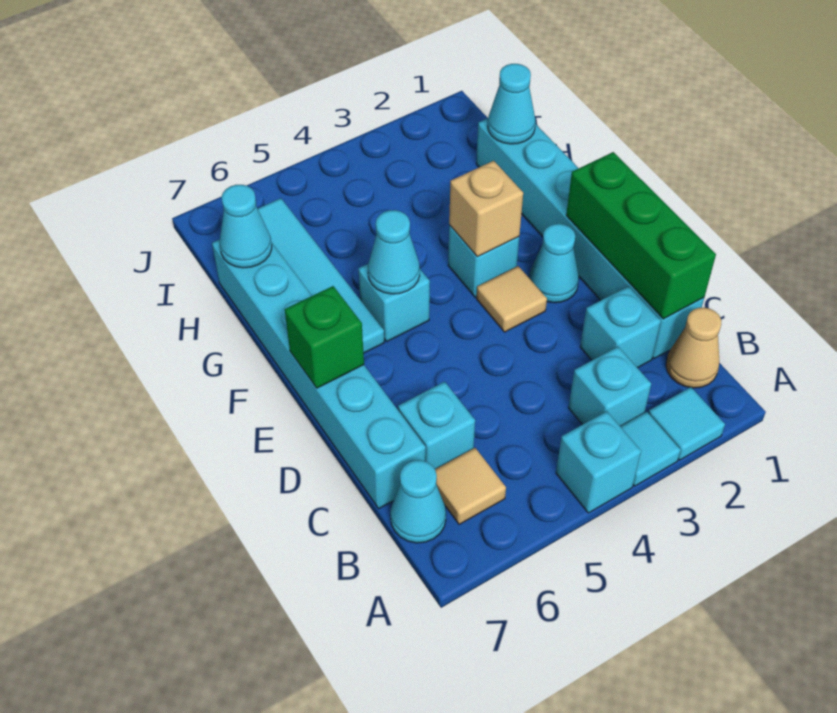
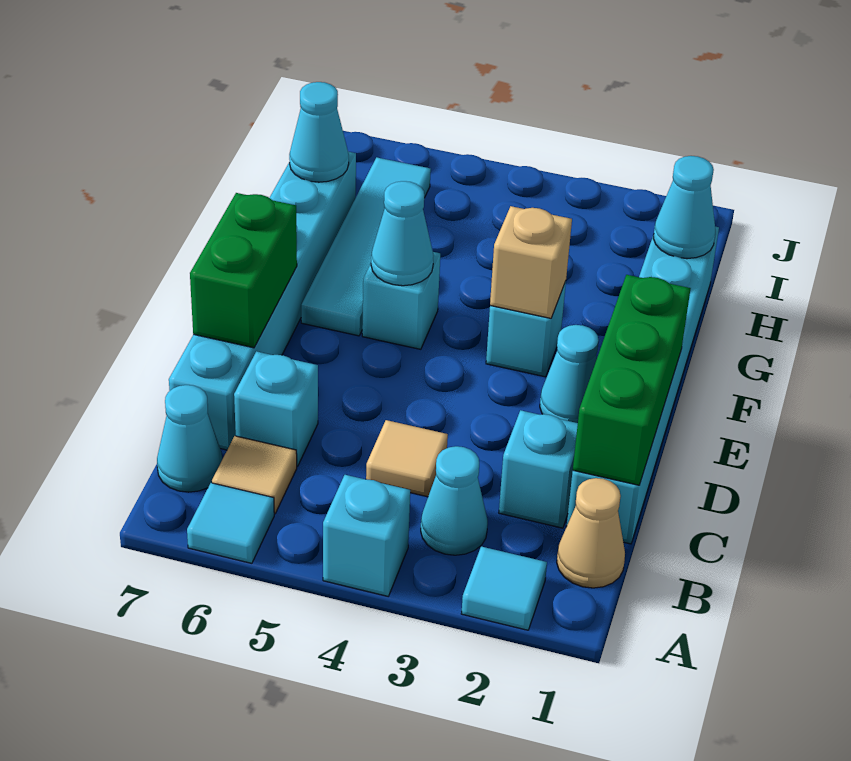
cyan tile A3 level 1 -> cyan tile A6 level 1
cyan brick B3 level 1 -> cyan cone B3 level 1
tan tile E3 level 1 -> tan tile C4 level 1
green brick E7 level 2 -> green brick D7:E7 level 2

